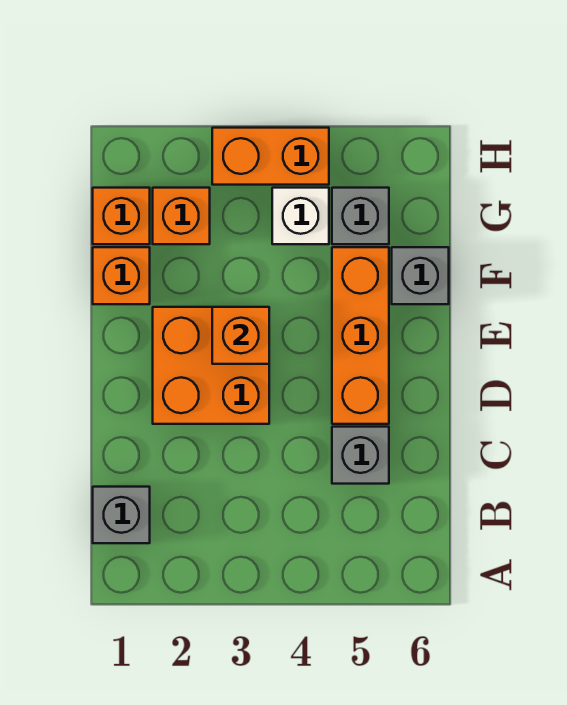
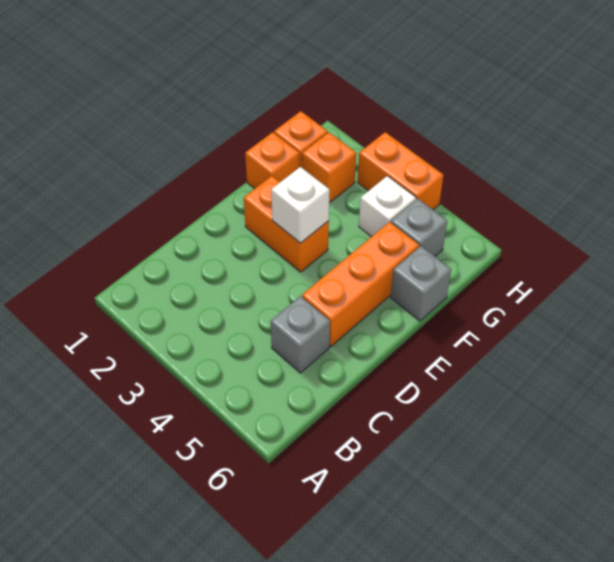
grey brick B1 level 1 -> none
orange brick D2:E3 level 1 -> orange brick E2:E3 level 1
orange brick E3 level 2 -> white brick E3 level 2

